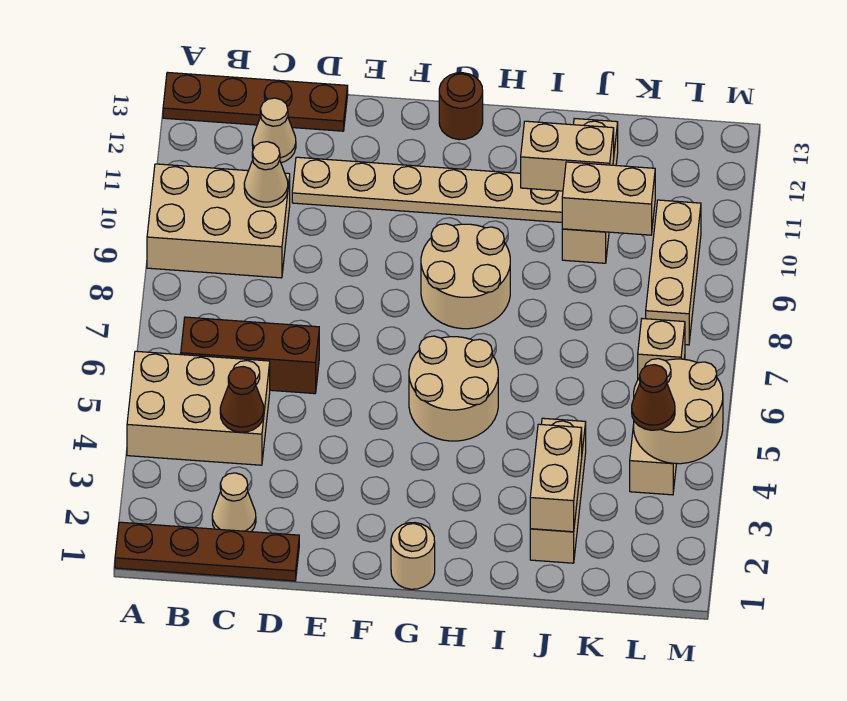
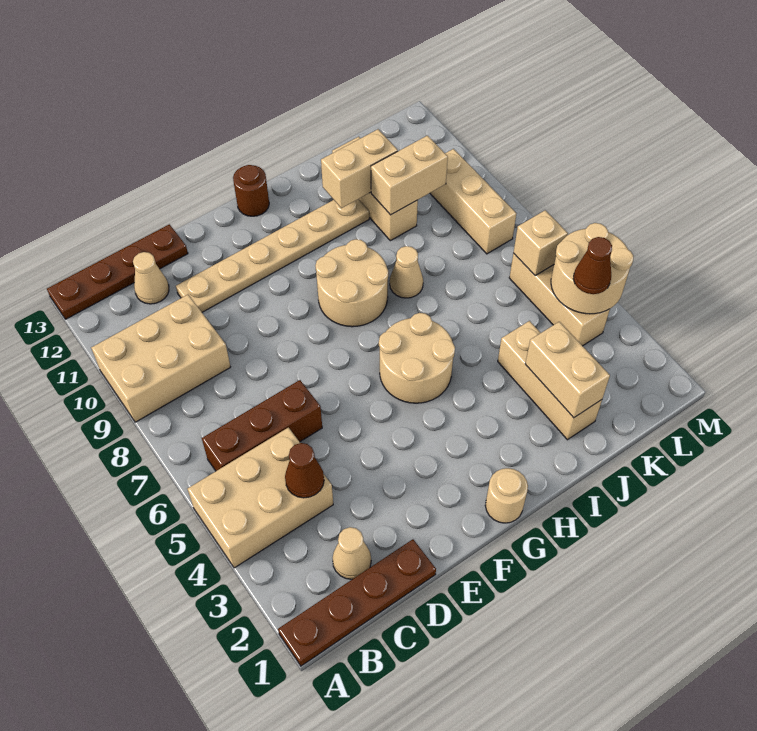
tan cone C10 level 2 -> tan cone I8 level 1

